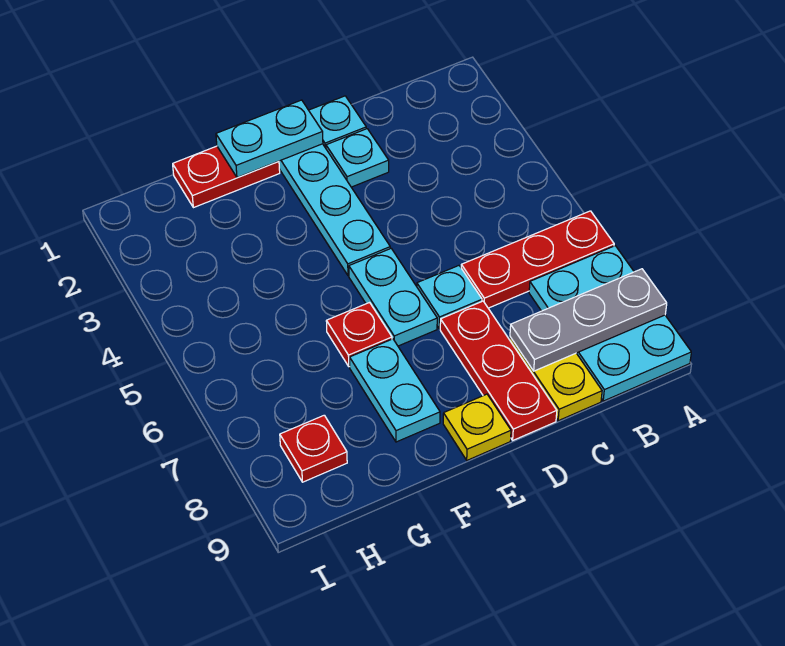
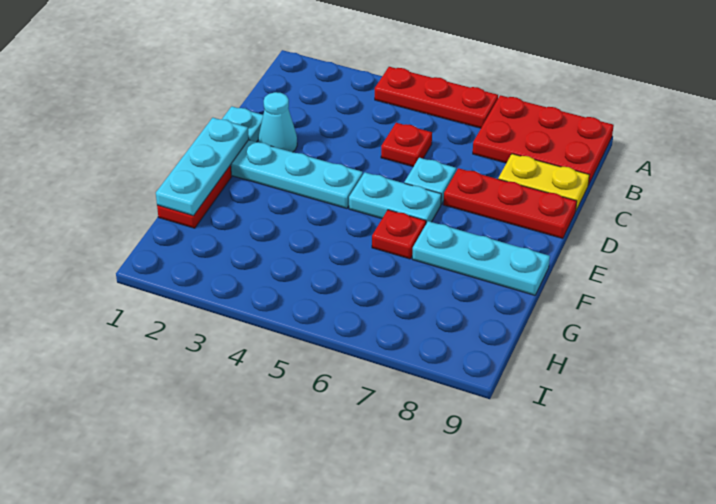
red plate A6:C6 level 1 -> red plate A4:A6 level 1
cyan plate A7:B9 level 1 -> red plate A7:B9 level 1
grey plate A8:C8 level 2 -> none
cyan plate D2 level 1 -> cyan cone D2 level 1
cyan plate E1:F1 level 2 -> cyan plate E1:G1 level 2
yellow plate E9 level 1 -> none
cyan plate F7:F8 level 1 -> cyan plate F7:F9 level 1
red plate H8 level 1 -> red plate C5 level 1

